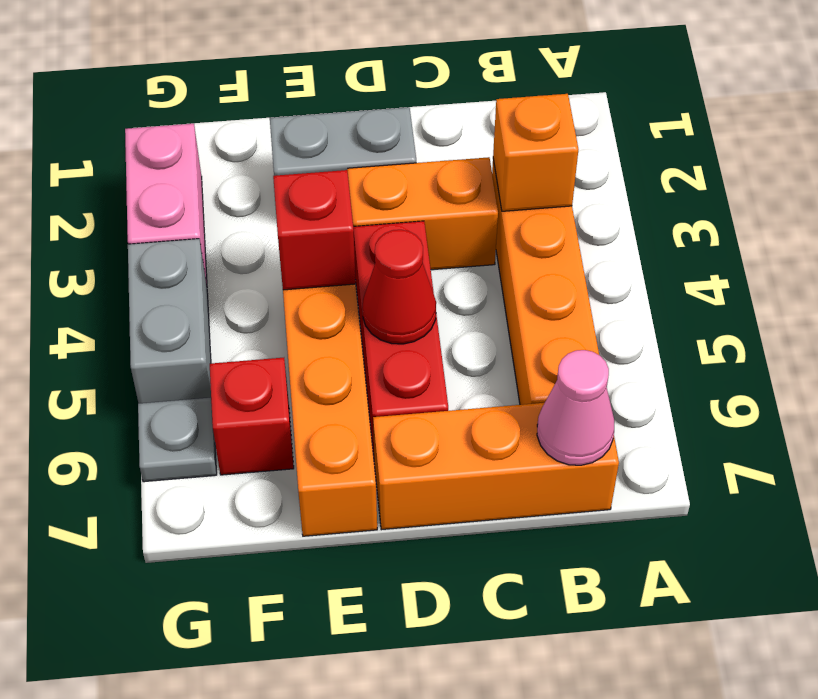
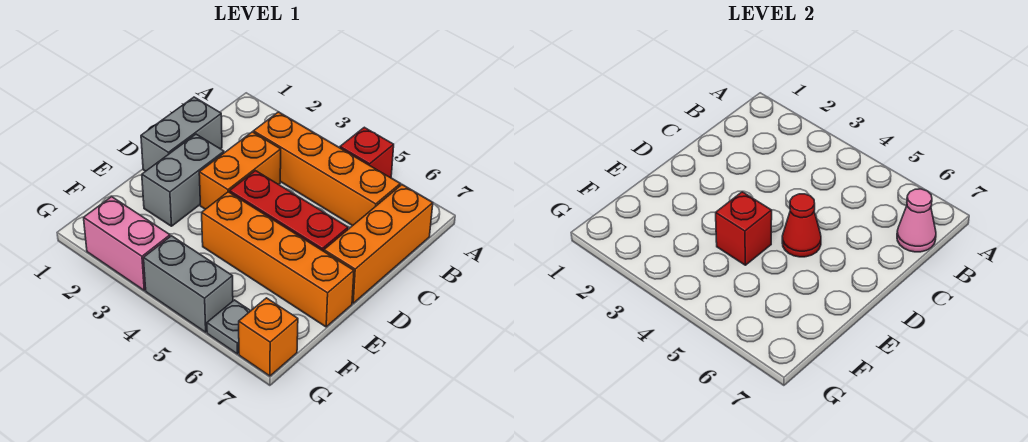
orange brick B3 level 2 -> orange brick G7 level 1
none -> grey brick C1:D1 level 1
red brick F6 level 1 -> red brick A5 level 1

